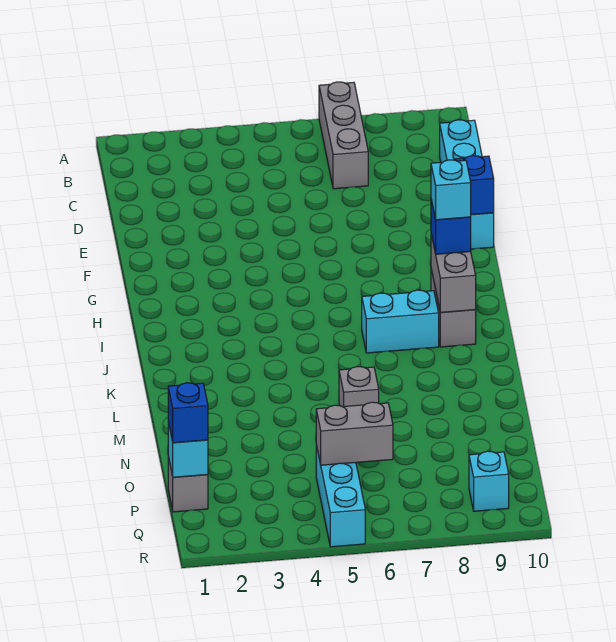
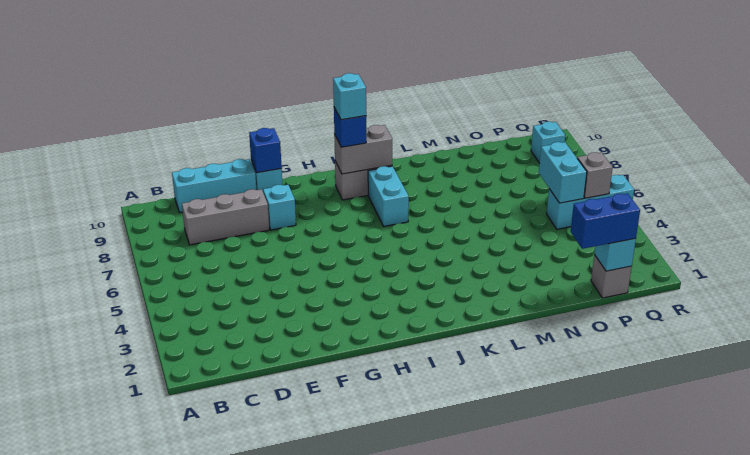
grey brick A7:C7 level 1 -> grey brick C8:E8 level 1
none -> cyan brick F8 level 1
grey brick M6 level 1 -> grey brick Q5 level 2
blue brick P1 level 3 -> blue brick O1:P1 level 3
grey brick P5:P6 level 2 -> cyan brick P5:P6 level 2

